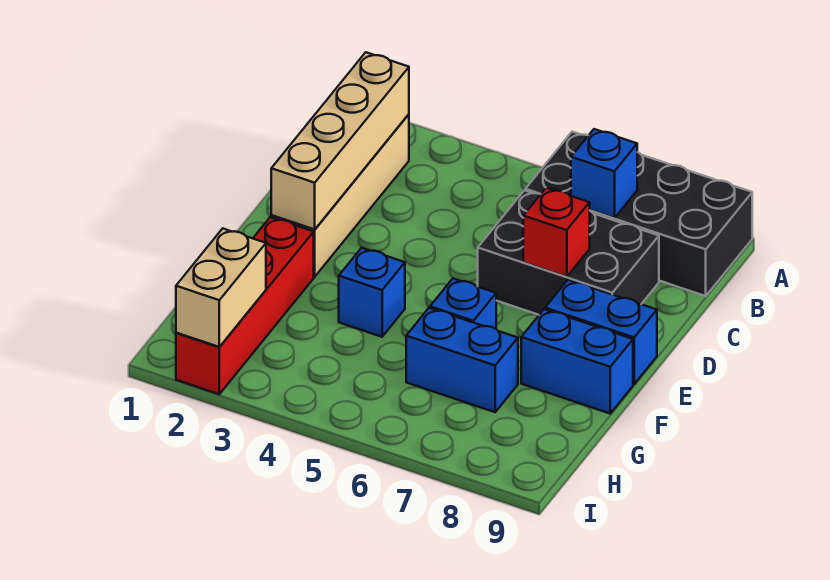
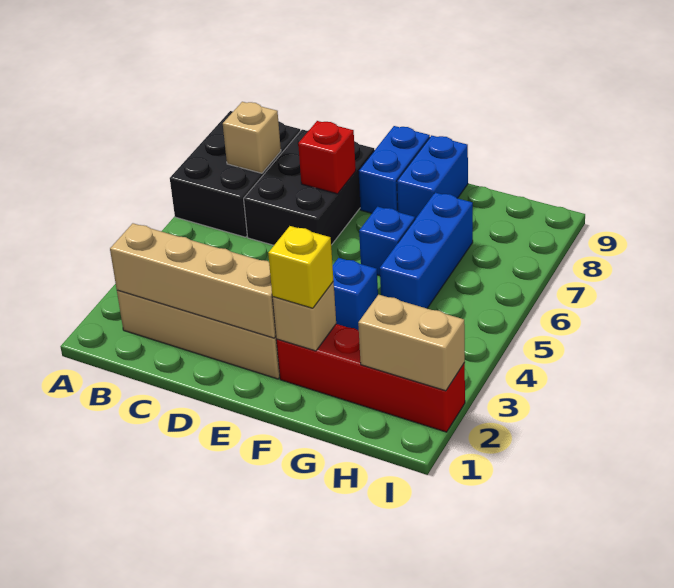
black brick A6:B9 level 1 -> black brick A6:B8 level 1
blue brick B7 level 2 -> tan brick B7 level 2
none -> tan brick F2 level 2
none -> yellow brick F2 level 3
blue brick G6:G7 level 1 -> blue brick G5:G7 level 1

